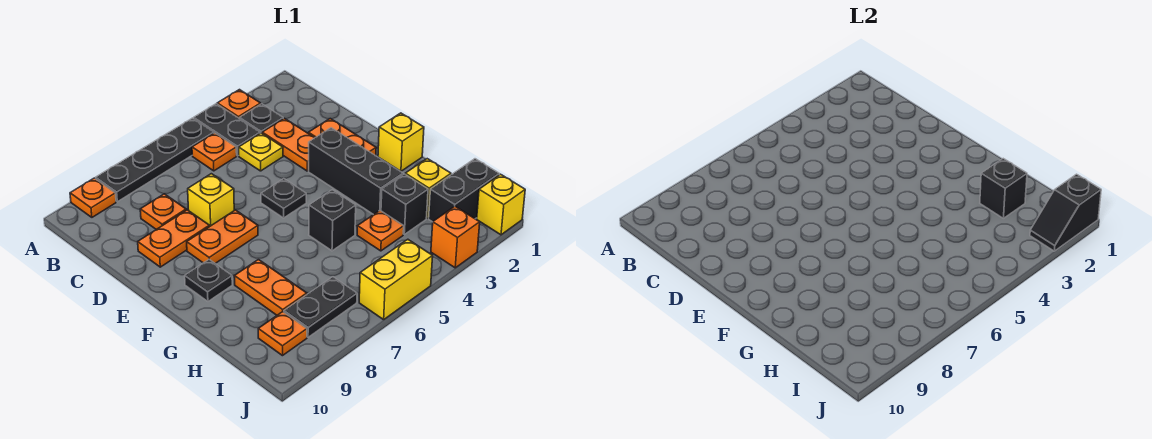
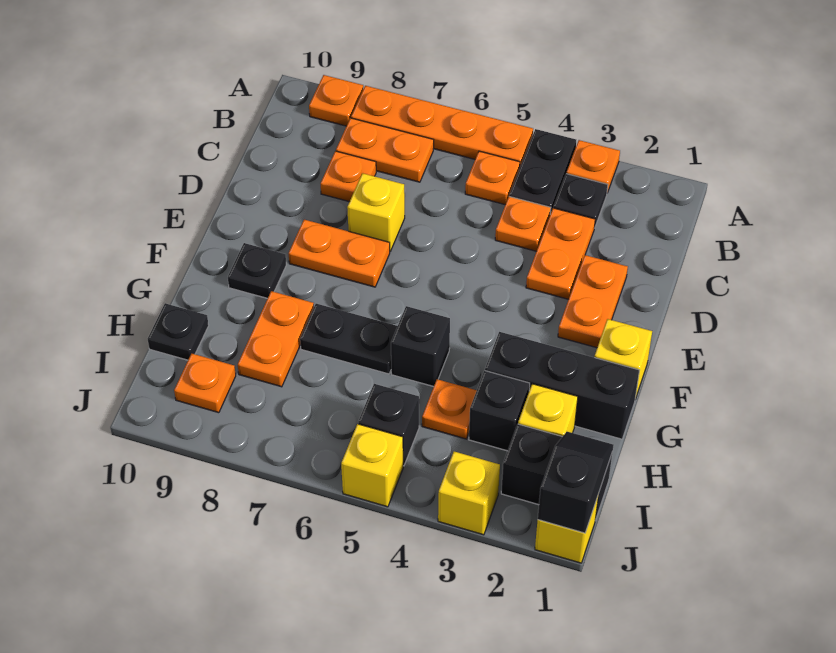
black plate A5:A8 level 1 -> orange plate A5:A8 level 1
yellow plate C4 level 1 -> orange plate C4 level 1
orange plate D8:D9 level 1 -> orange plate B7:B8 level 1
black brick E3:G3 level 1 -> black brick G1:G3 level 1
black plate E5 level 1 -> black plate H10 level 1
black brick H2 level 2 -> black brick I5 level 1
black plate I7:I8 level 1 -> black plate G6:G7 level 1
black slope J1:J2 level 2 top 1 -> black slope I1:J1 level 2 top J
orange brick J3 level 1 -> yellow brick J3 level 1
yellow brick J5:J6 level 1 -> yellow brick J5 level 1

